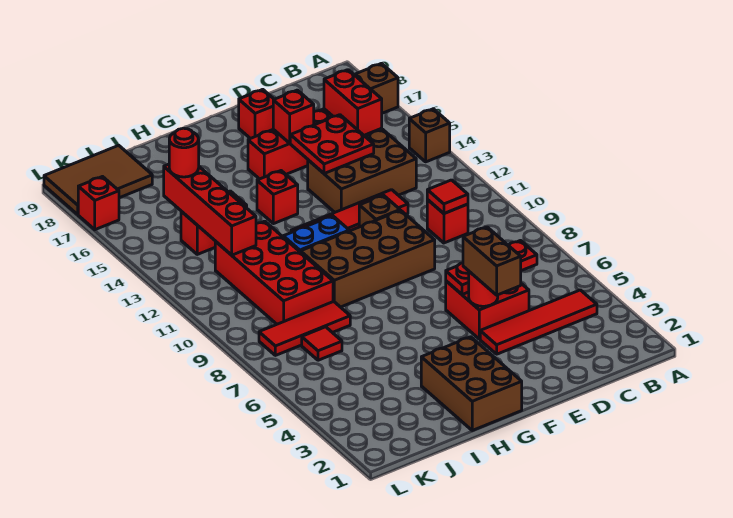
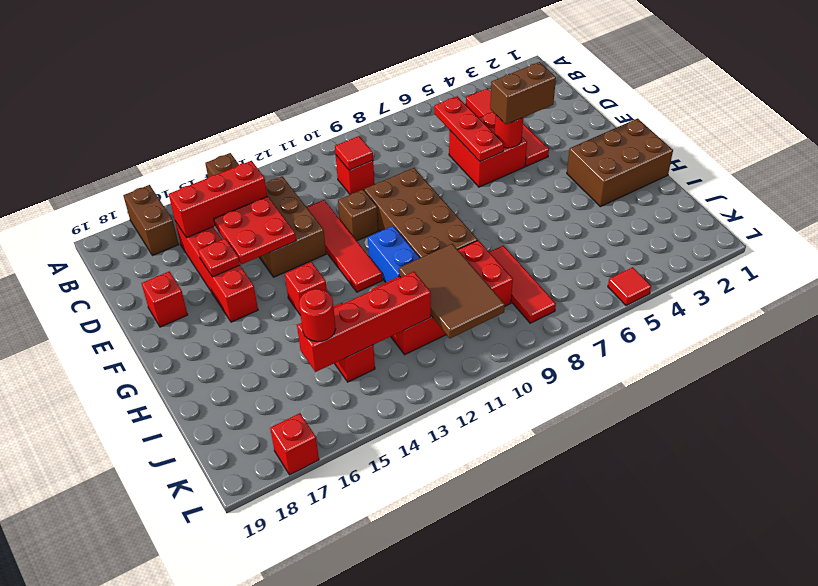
red brick C15:C16 level 2 -> red brick C14:C16 level 2
red brick E16 level 2 -> red plate E16 level 2
red tile J7 level 1 -> red tile L5 level 1
brown tile J18:L19 level 1 -> brown tile I10:K11 level 2

